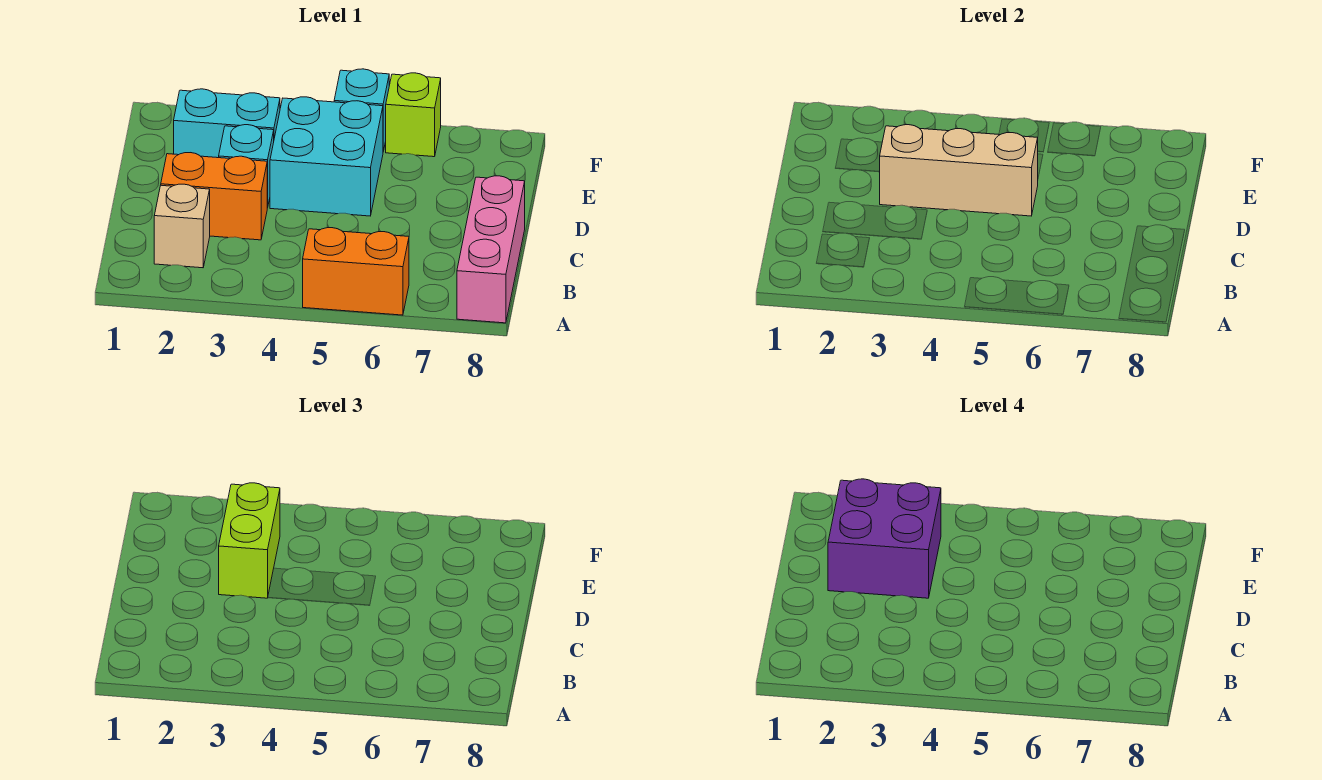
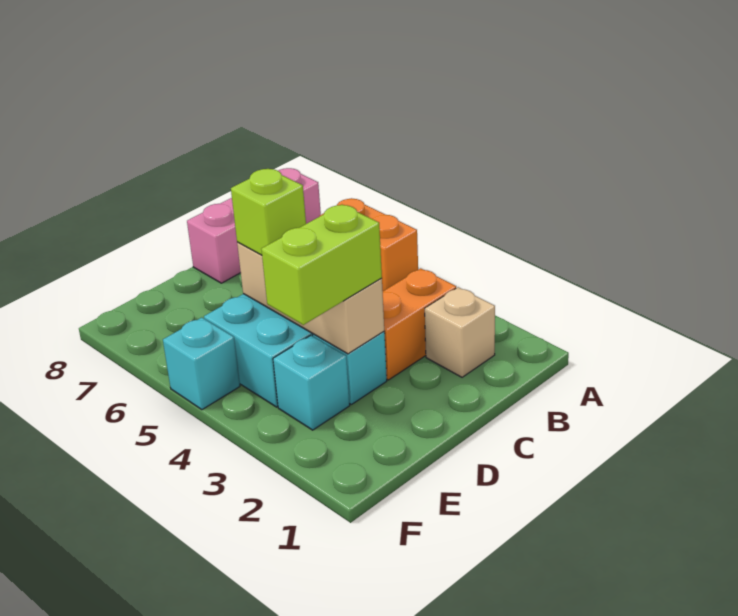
orange brick C2:C3 level 1 -> orange brick B3:C3 level 1
purple brick D2:E3 level 4 -> none
cyan brick E2:E3 level 1 -> cyan brick E3 level 1
lime brick F6 level 1 -> lime brick D5 level 3

